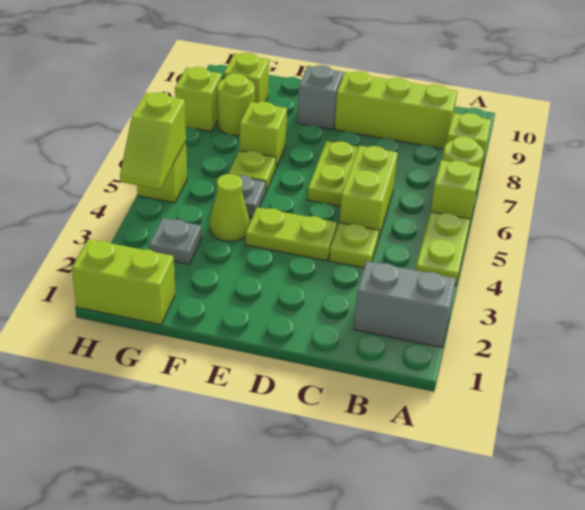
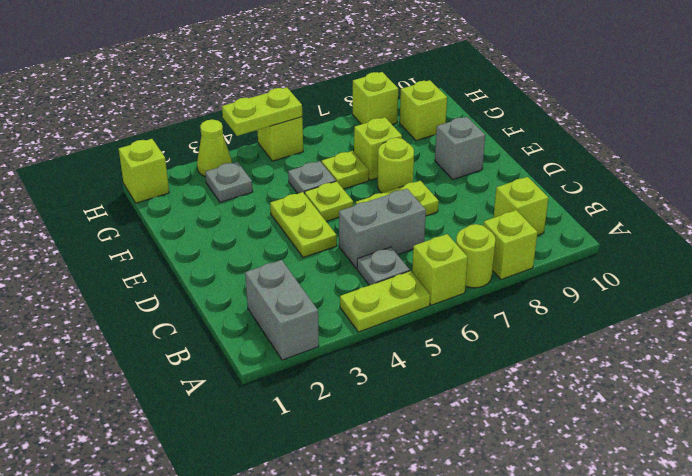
none -> grey plate B5 level 1
lime brick B9:D9 level 1 -> lime brick B9 level 1
lime plate C4 level 1 -> lime plate E5 level 1
lime brick C5:C6 level 1 -> grey brick C5:C6 level 1
lime cone F4 level 1 -> lime cone H3 level 1
lime brick G1:H1 level 1 -> lime brick H1 level 1
lime round brick G8 level 1 -> lime round brick E7 level 1
lime slope H4:H5 level 2 top 5 -> lime plate H4:H5 level 2

